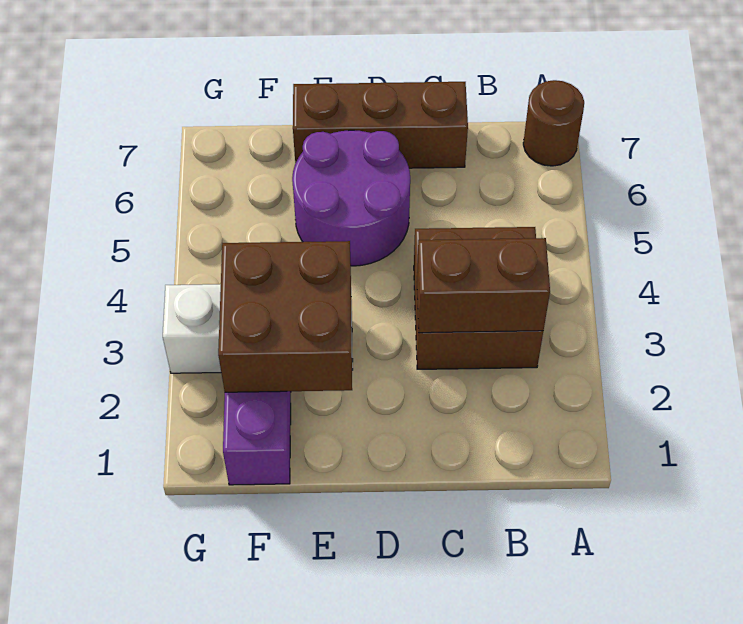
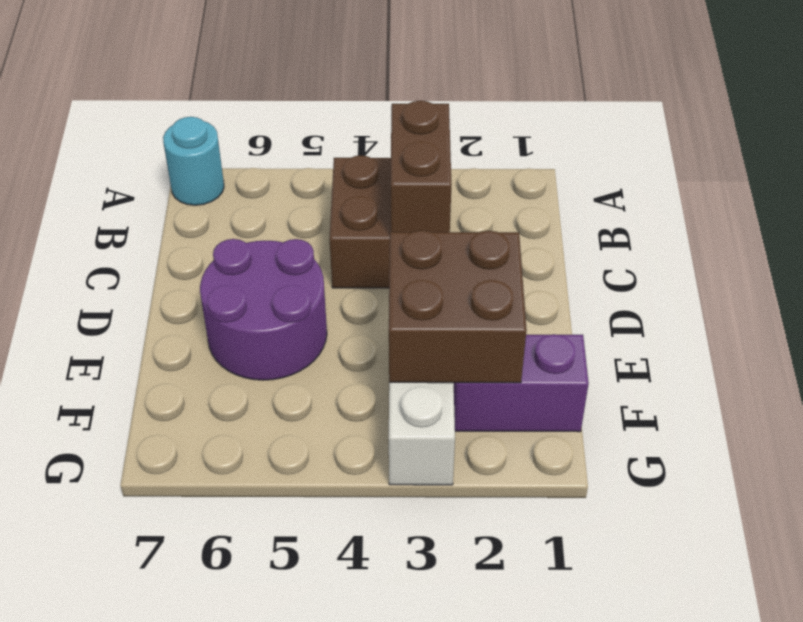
brown round brick A7 level 1 -> cyan round brick A7 level 1
brown brick C7:E7 level 1 -> none

